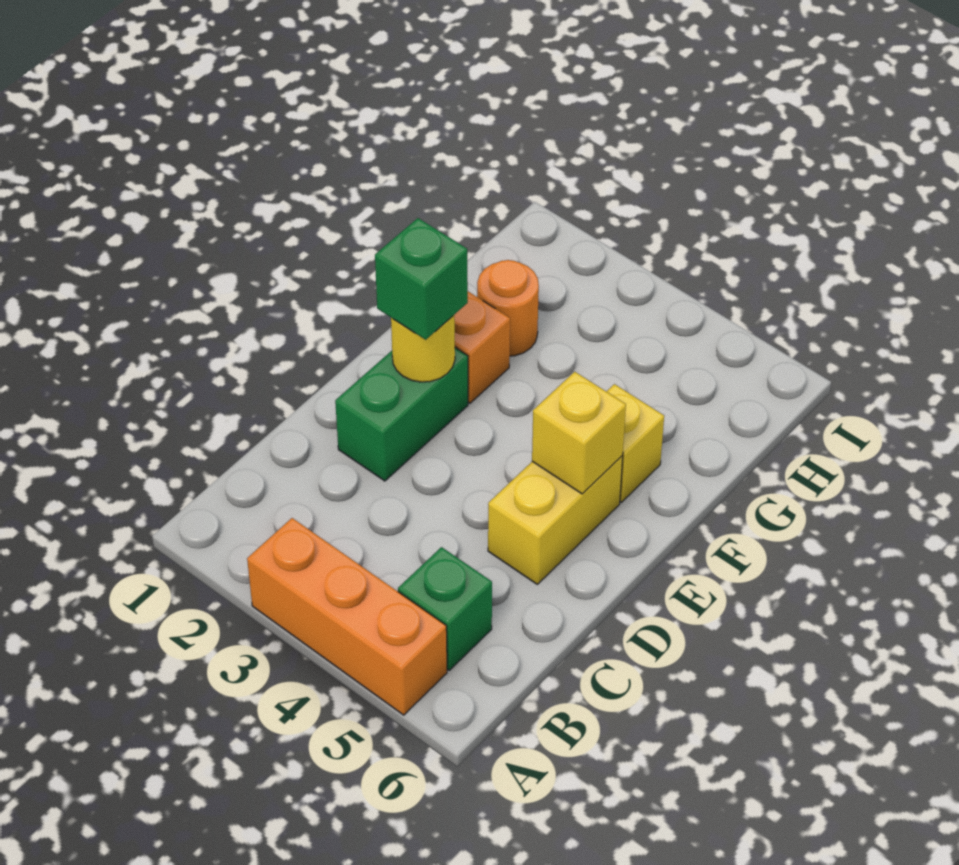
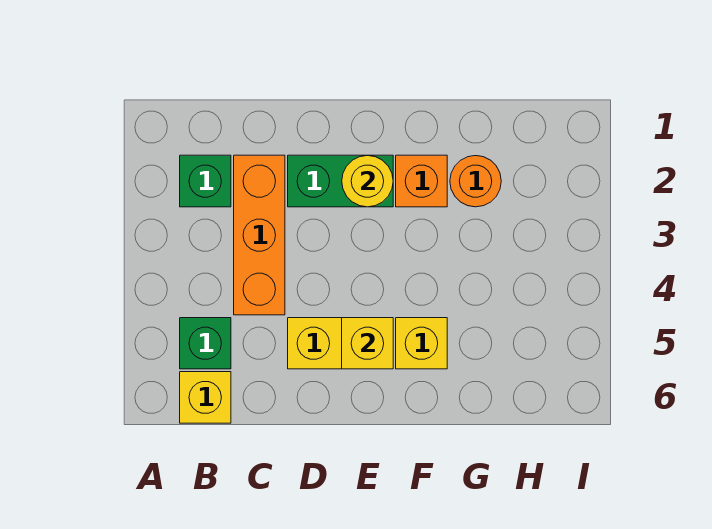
orange brick A3:A5 level 1 -> orange brick C2:C4 level 1
none -> yellow brick B6 level 1
green brick E2 level 3 -> green brick B2 level 1

